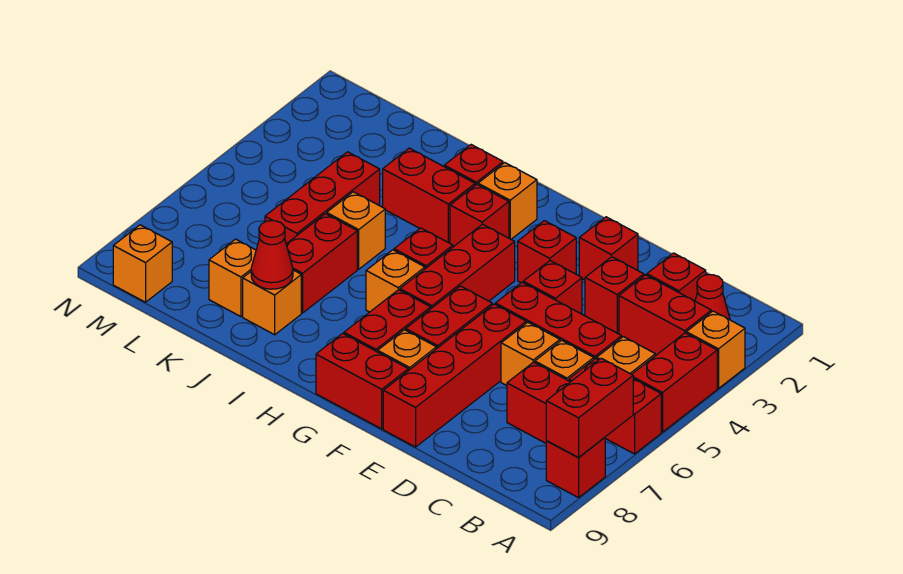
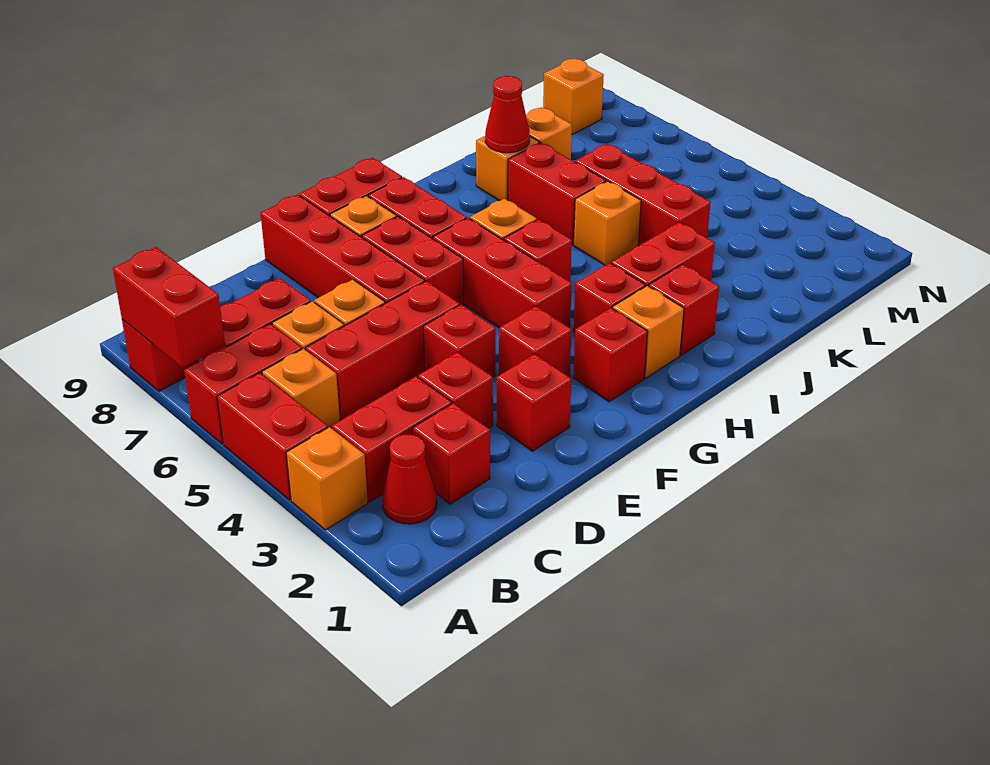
none -> red brick G2 level 1

